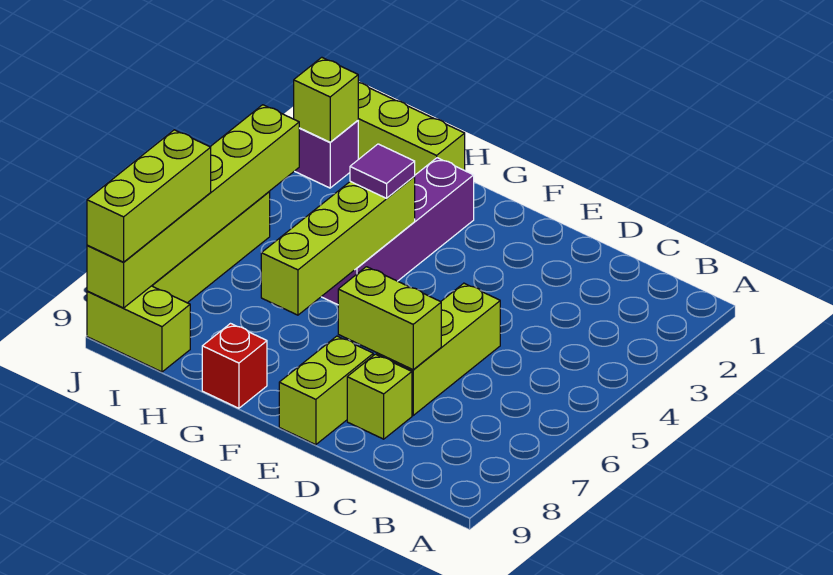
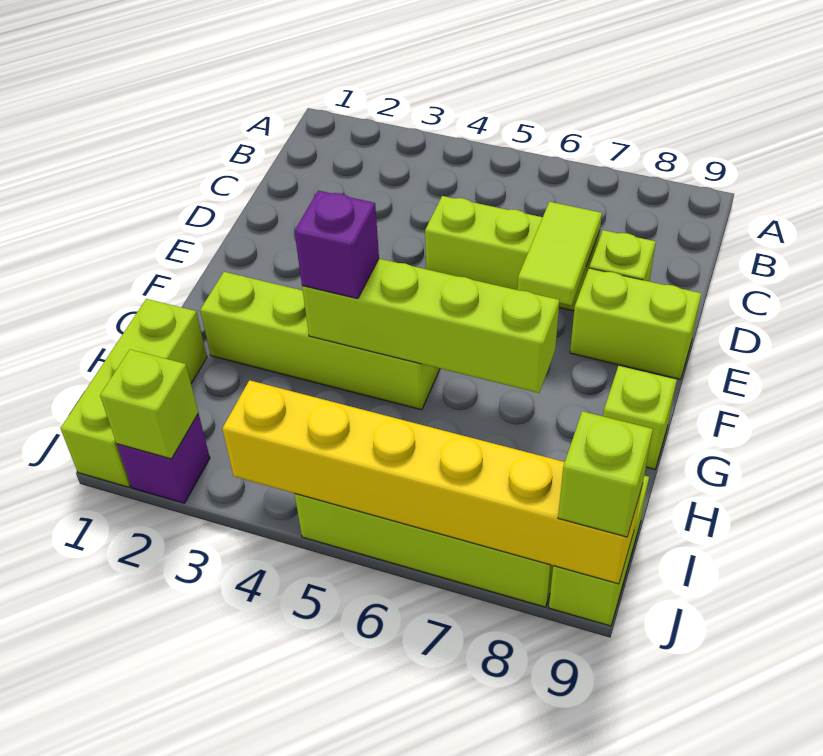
lime brick D7:E7 level 2 -> lime tile D7:E7 level 2
purple brick G2:G5 level 1 -> lime brick G2:G5 level 1
purple tile G4 level 3 -> purple brick G4 level 3
red brick G9 level 1 -> lime brick G9 level 1
lime brick J4:J9 level 2 -> yellow brick J4:J9 level 2
lime brick J7:J9 level 3 -> lime brick J9 level 3

